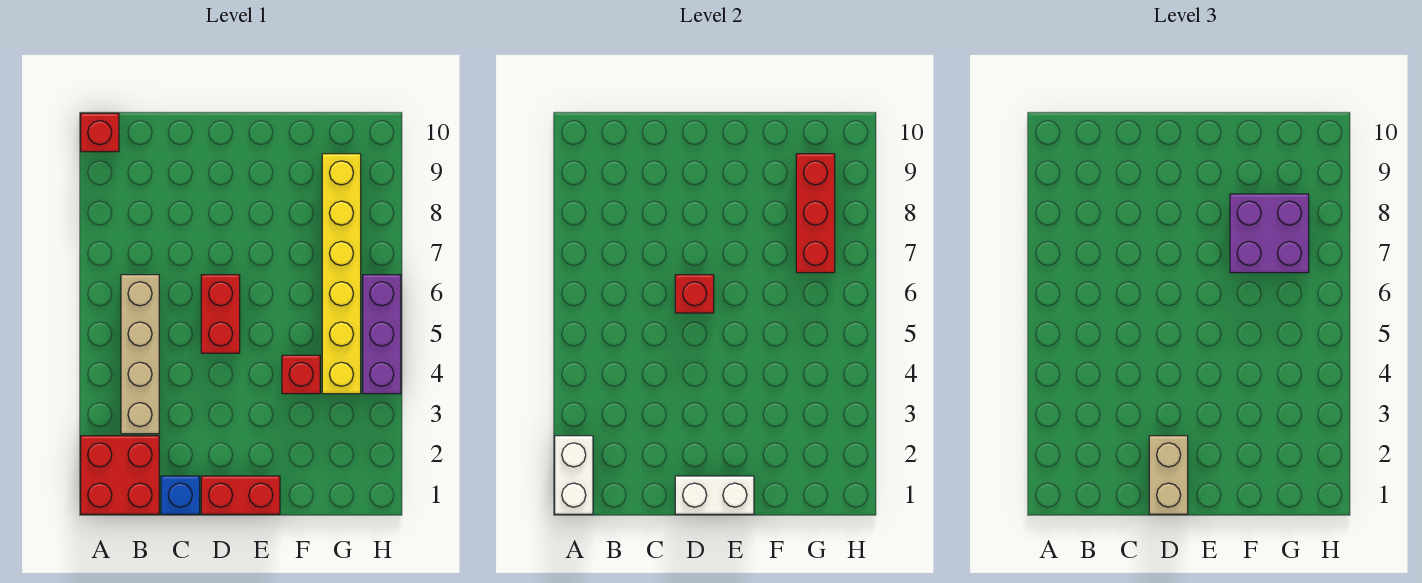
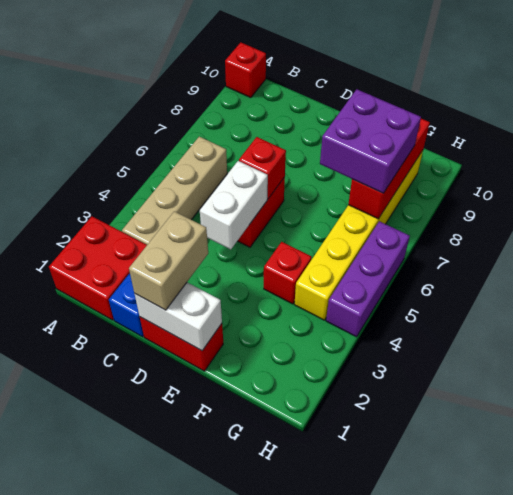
white brick A1:A2 level 2 -> white brick D4:D5 level 2

